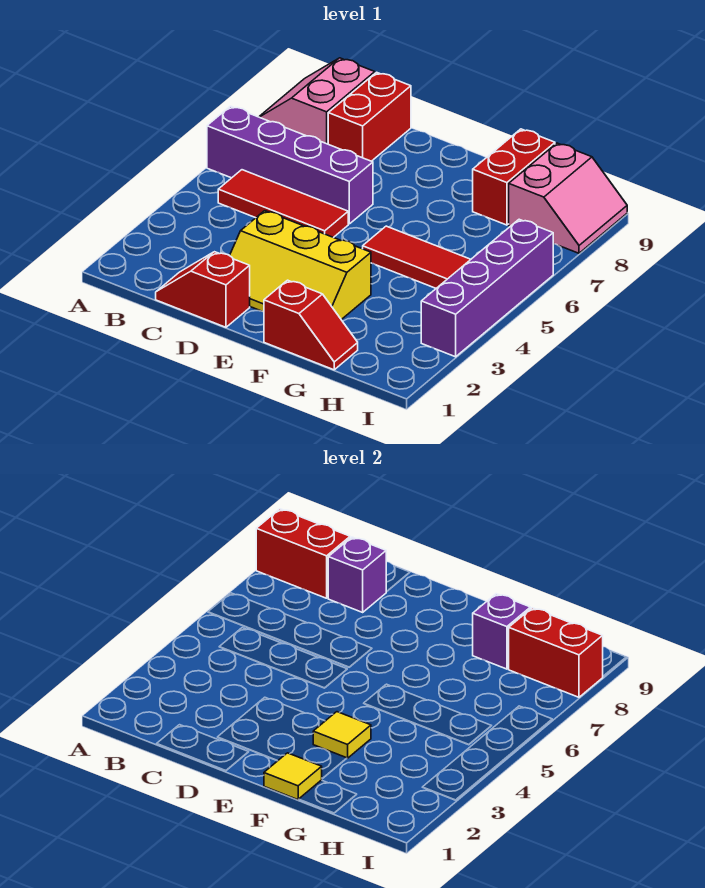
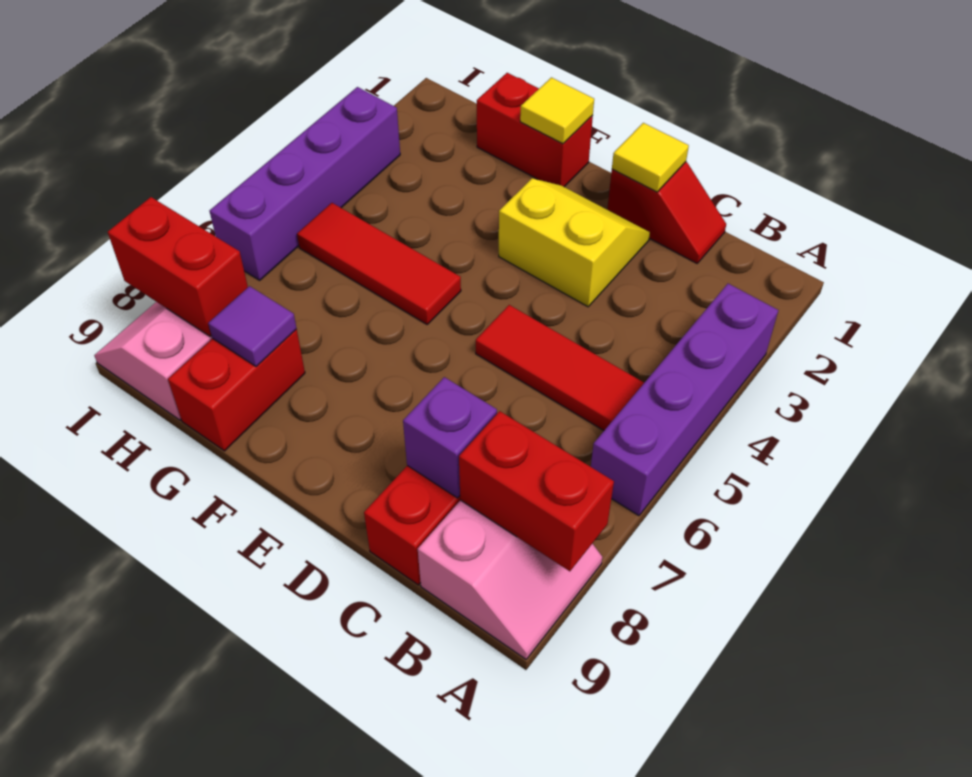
purple brick A6:D6 level 1 -> purple brick A3:A6 level 1
yellow slope D2:F3 level 1 top 3 -> yellow slope D2:E3 level 1 top 3
red slope F1:G1 level 1 top F -> red brick F1:G1 level 1
yellow tile F3 level 2 -> yellow tile D1 level 2
purple brick G8 level 2 -> purple tile G8 level 2

